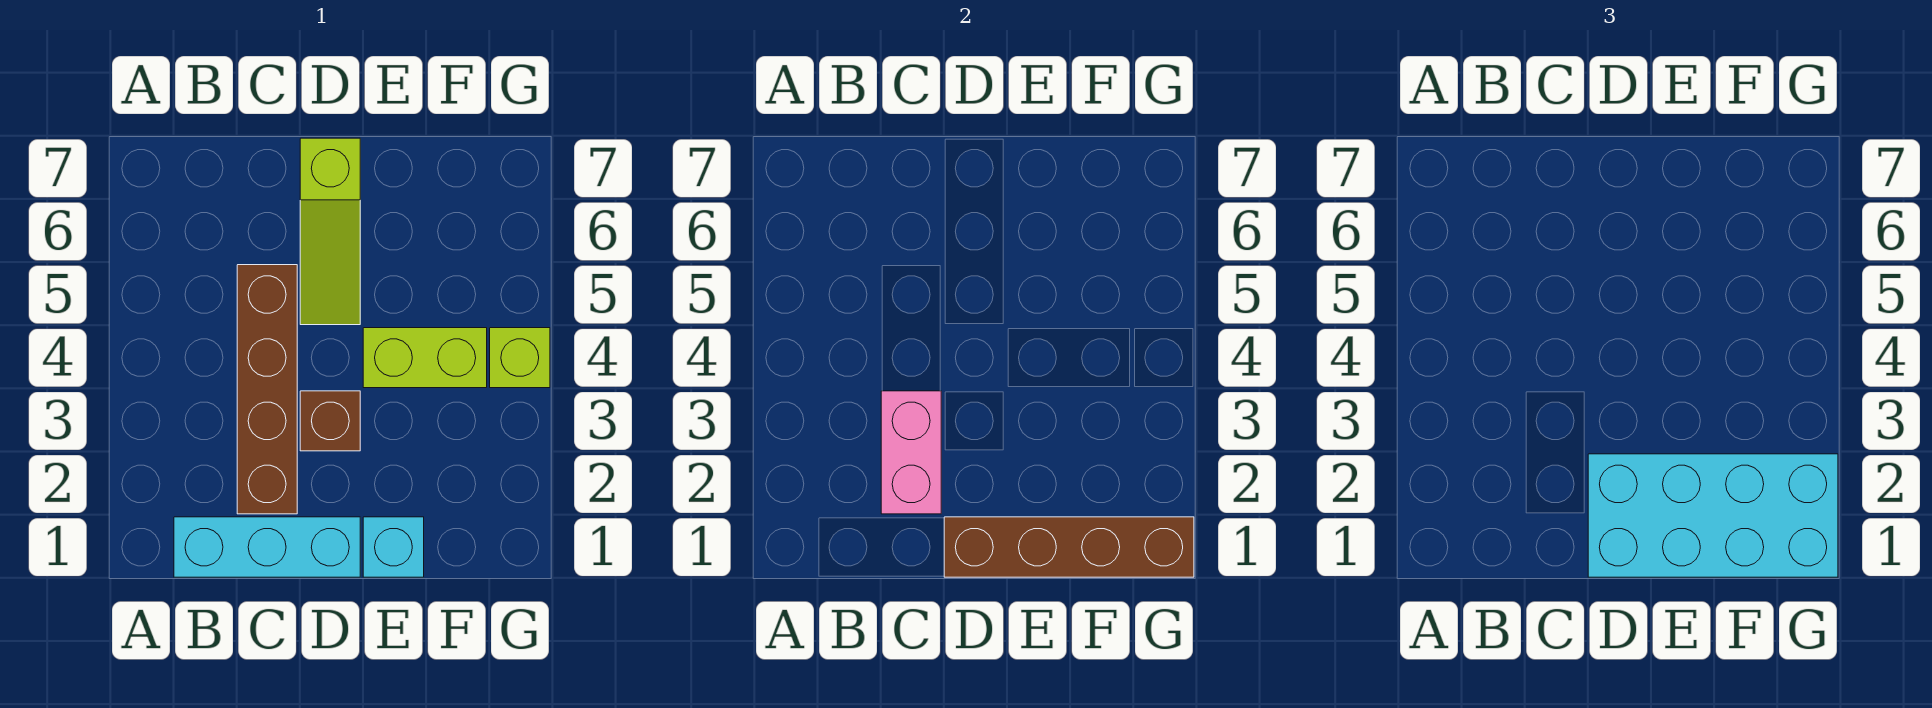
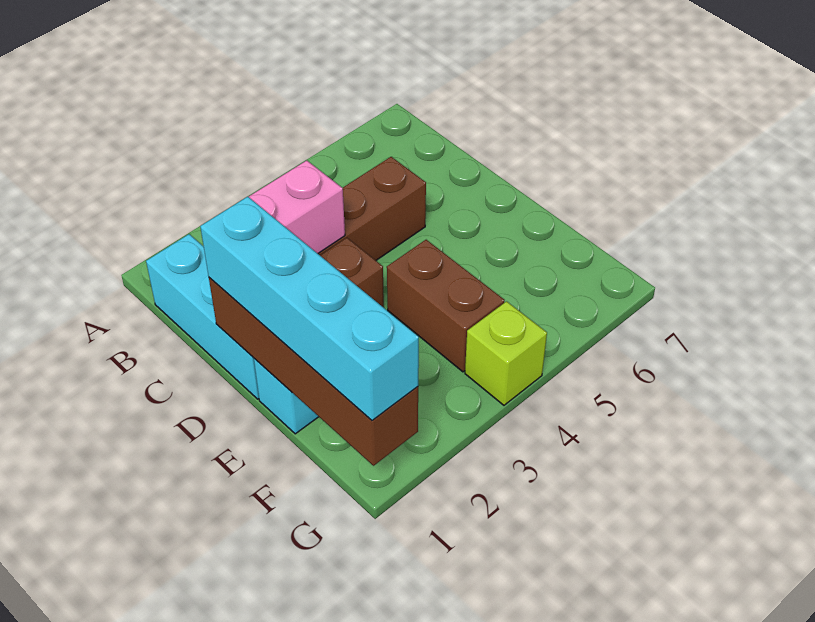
cyan brick D1:G2 level 3 -> cyan brick D1:G1 level 3
lime slope D5:D7 level 1 top 7 -> none
lime brick E4:F4 level 1 -> brown brick E4:F4 level 1

